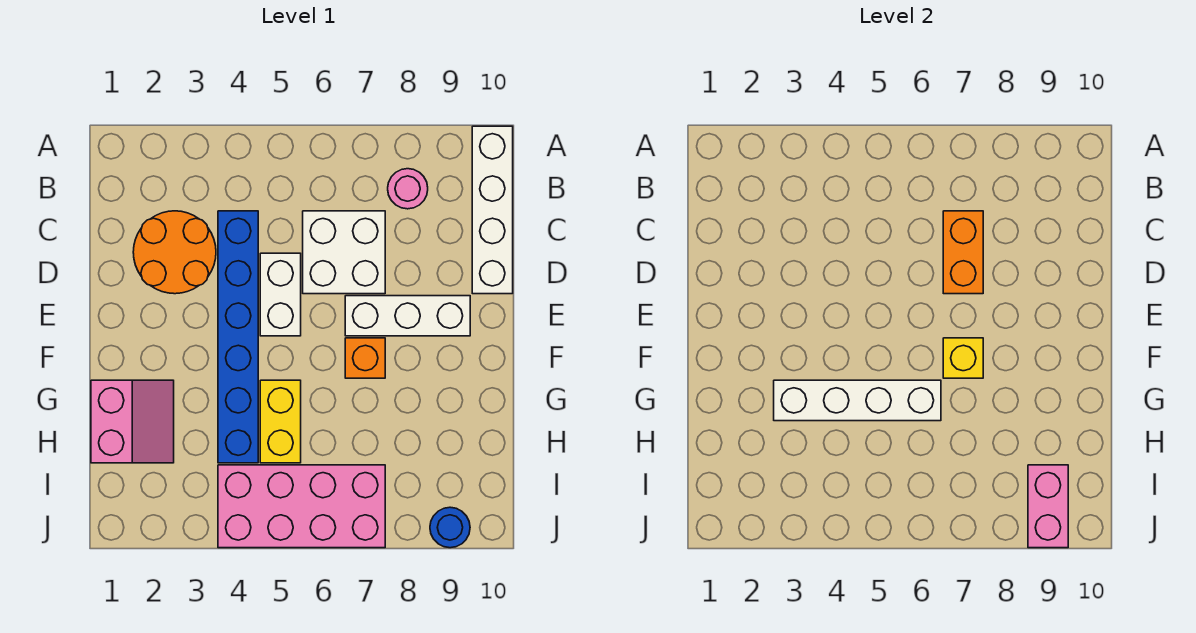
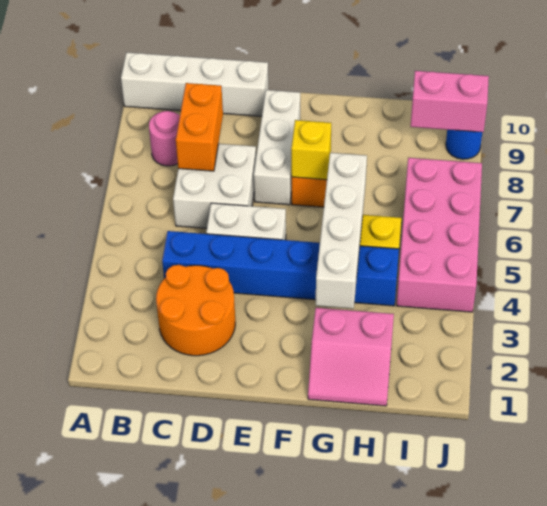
orange brick C7:D7 level 2 -> orange brick C7:C8 level 2
pink slope G1:H2 level 1 top 1 -> pink slope G1:H2 level 1 top 2

